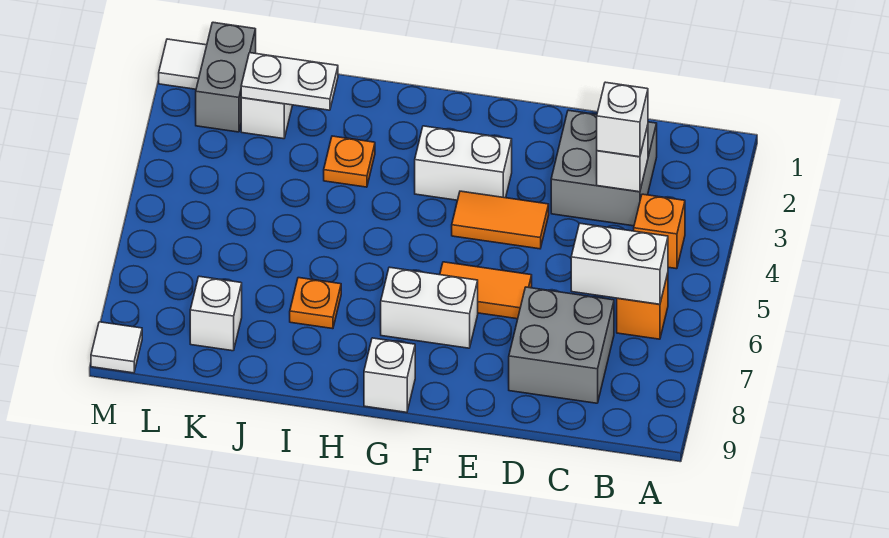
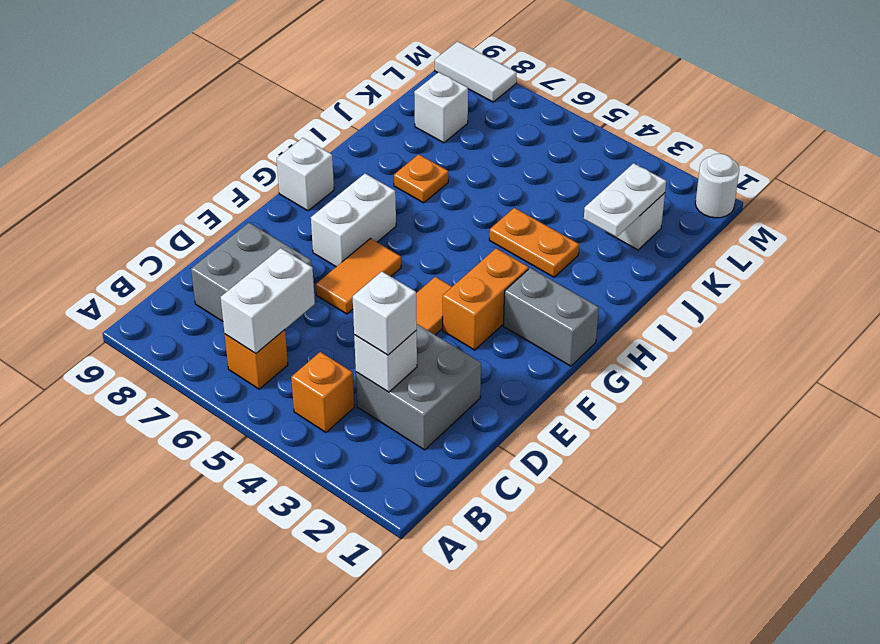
white brick F3:G3 level 1 -> orange brick F3:G3 level 1
orange plate I3 level 1 -> orange plate I3:I4 level 1
grey brick L1:L2 level 1 -> grey brick G1:G2 level 1
white tile M1 level 1 -> white round brick M1 level 1
white tile M9 level 1 -> white tile M8:M9 level 1

